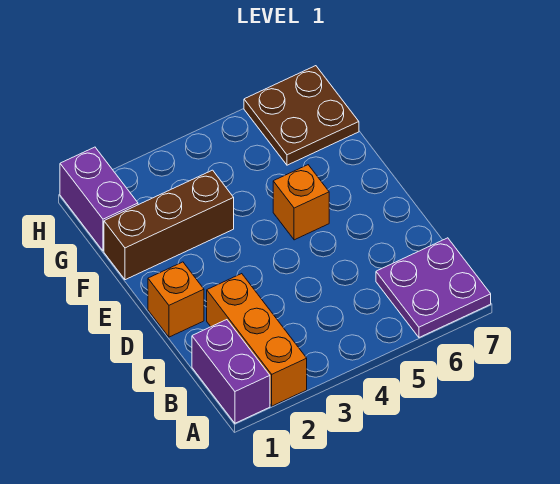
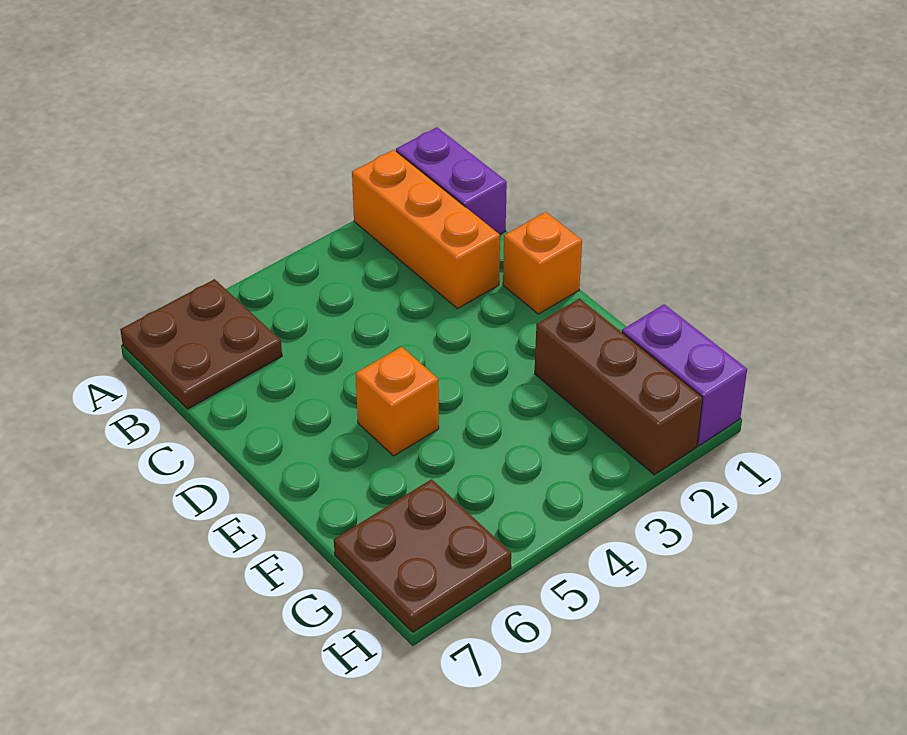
purple plate A6:B7 level 1 -> brown plate A6:B7 level 1
brown brick F1:F3 level 1 -> brown brick F2:H2 level 1

